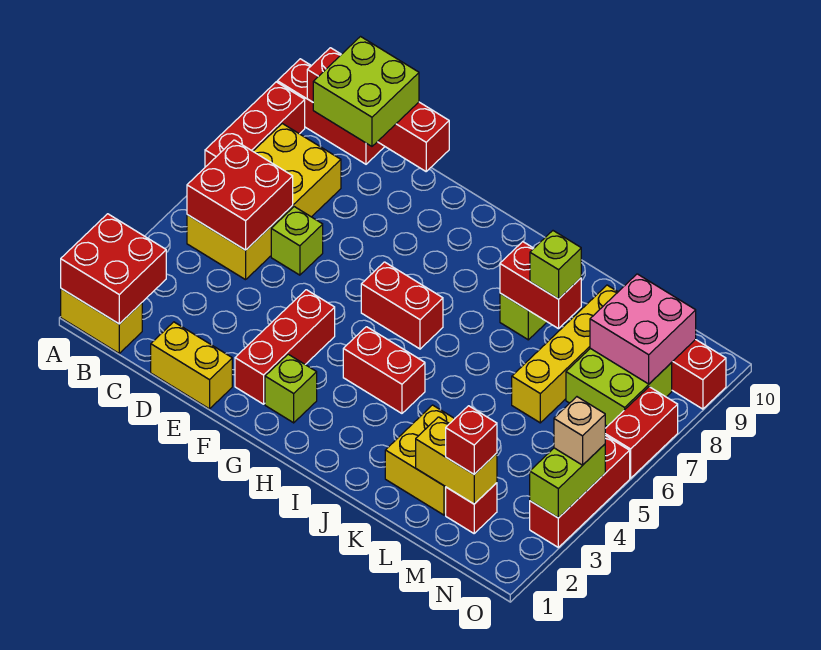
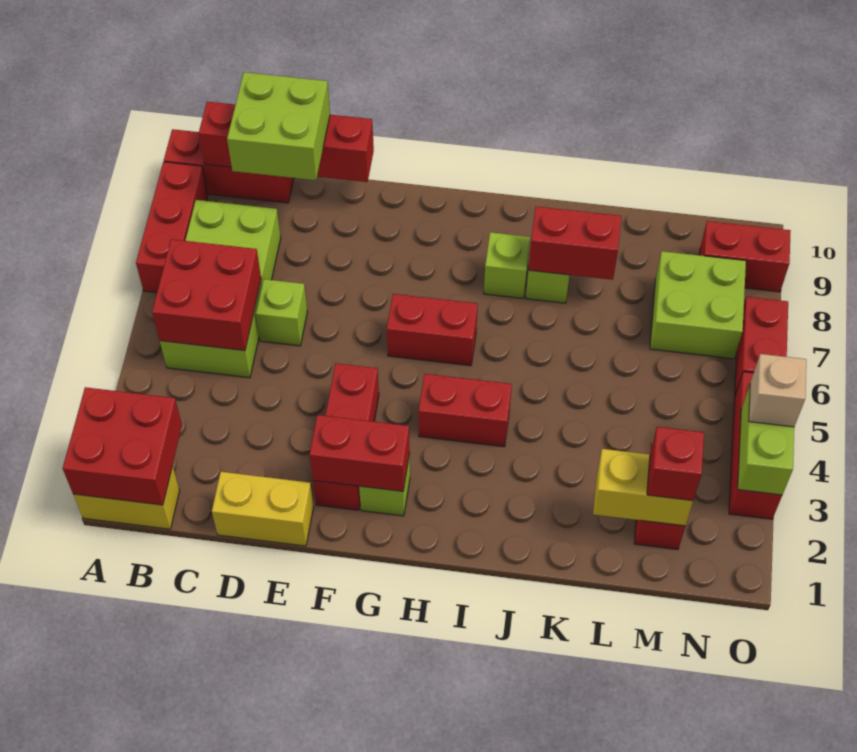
yellow brick B5:C8 level 1 -> lime brick B5:C8 level 1
none -> red brick F2:G2 level 2
yellow brick K2:L3 level 1 -> none
lime brick K8 level 3 -> lime brick I8 level 1
yellow brick L6:L9 level 1 -> none
pink brick M8:N9 level 2 -> none

